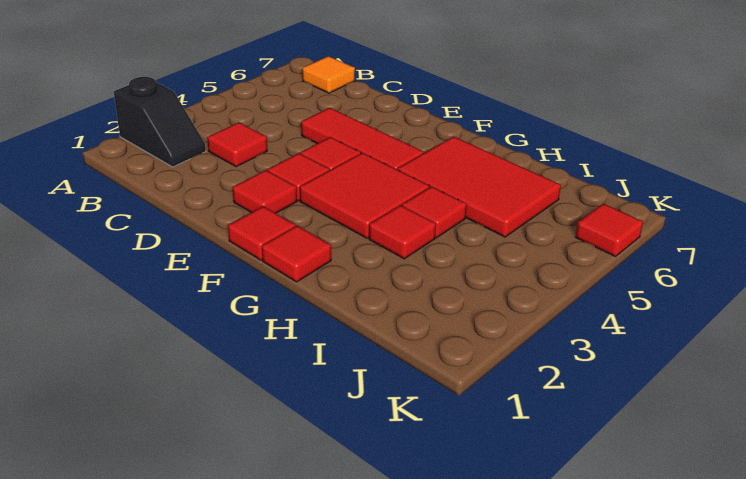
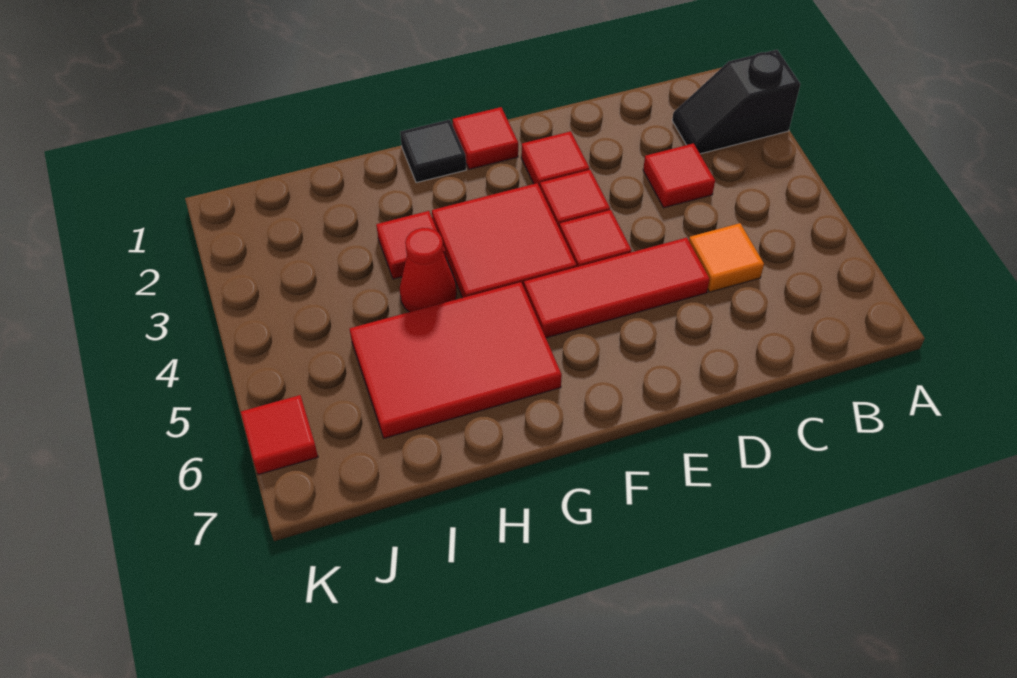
orange tile B7 level 1 -> orange tile C5 level 1
red tile G1 level 1 -> black tile G1 level 1
red tile H4 level 1 -> red cone H4 level 1

